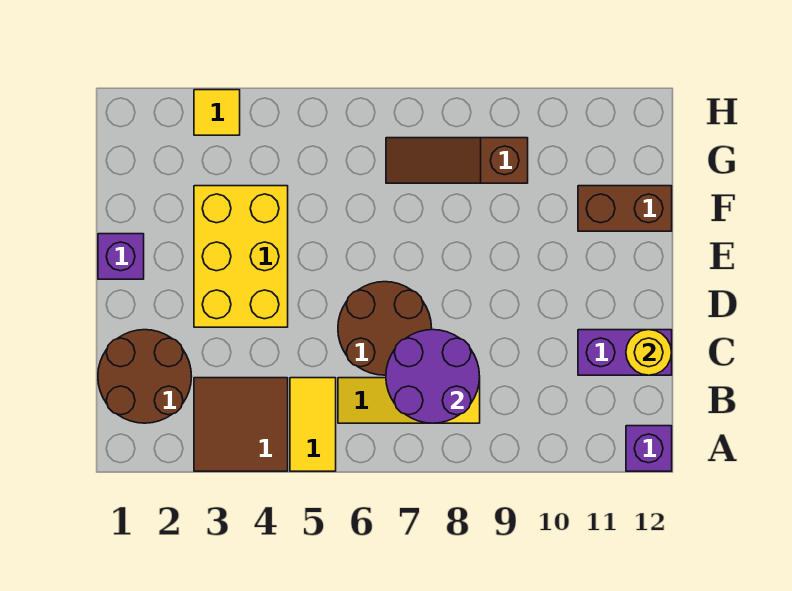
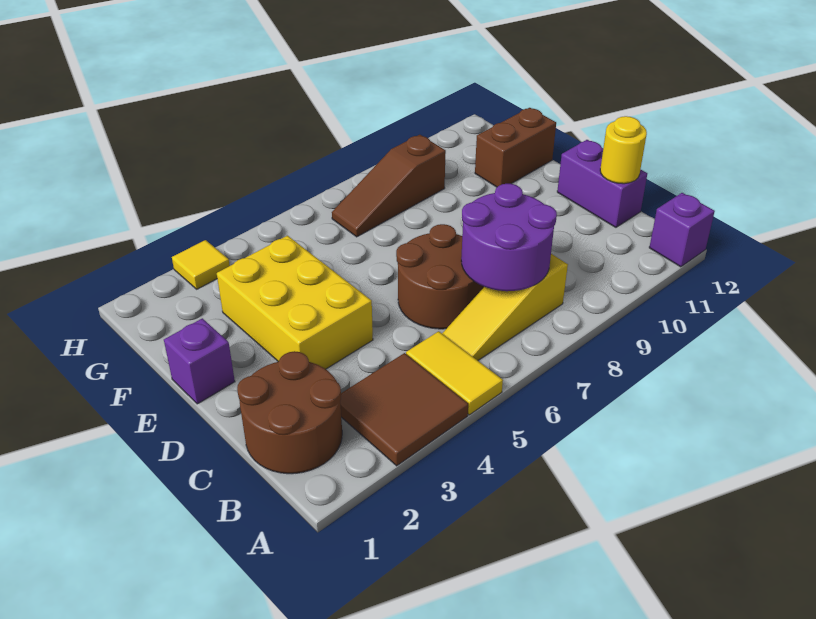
purple brick C11:C12 level 1 -> purple brick C12:D12 level 1

